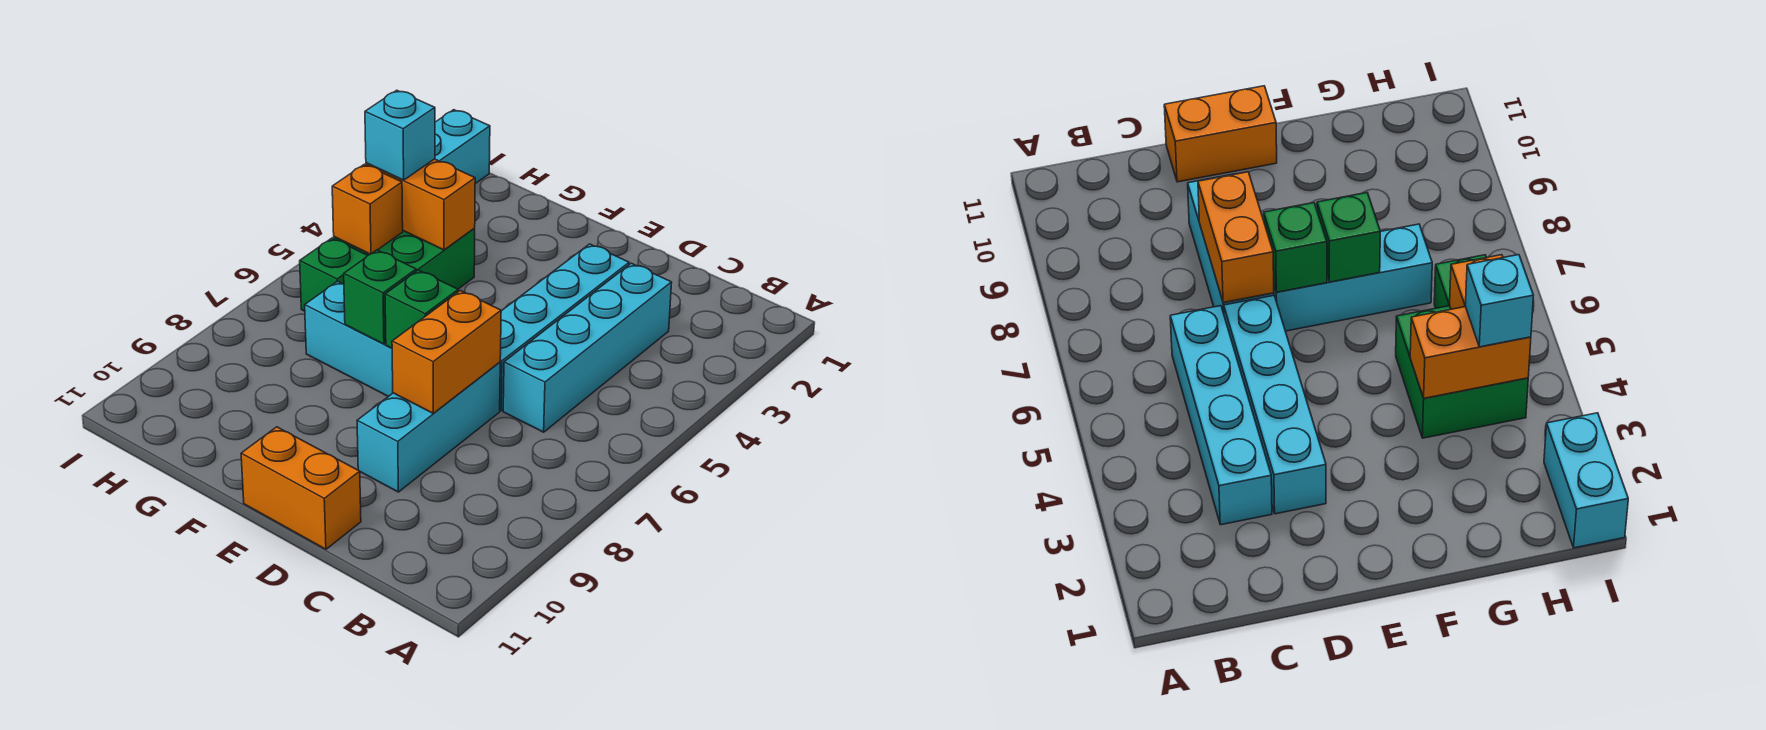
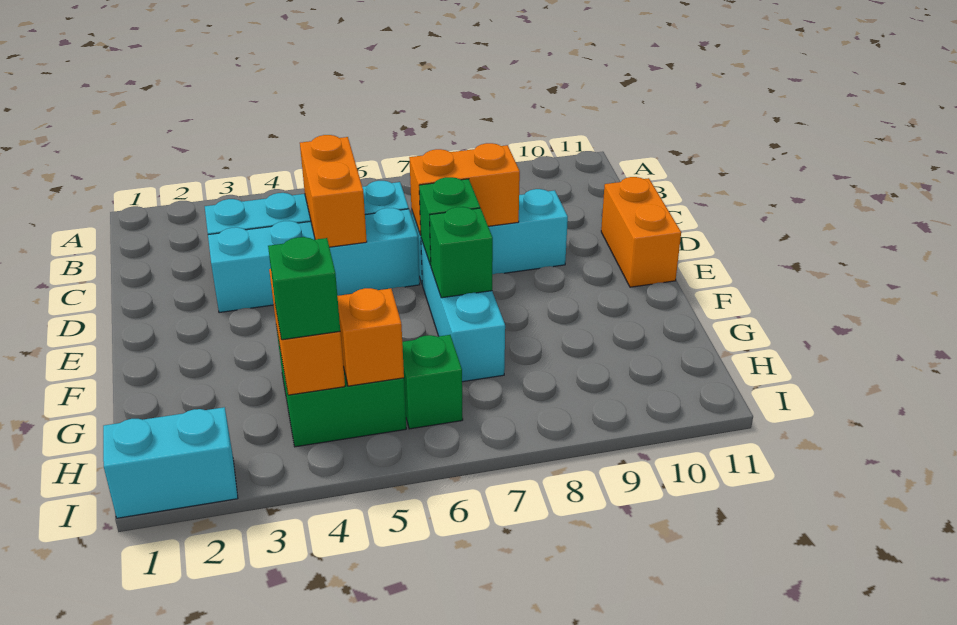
none -> orange brick C5:D5 level 2
cyan brick H4 level 3 -> green brick H4 level 3

